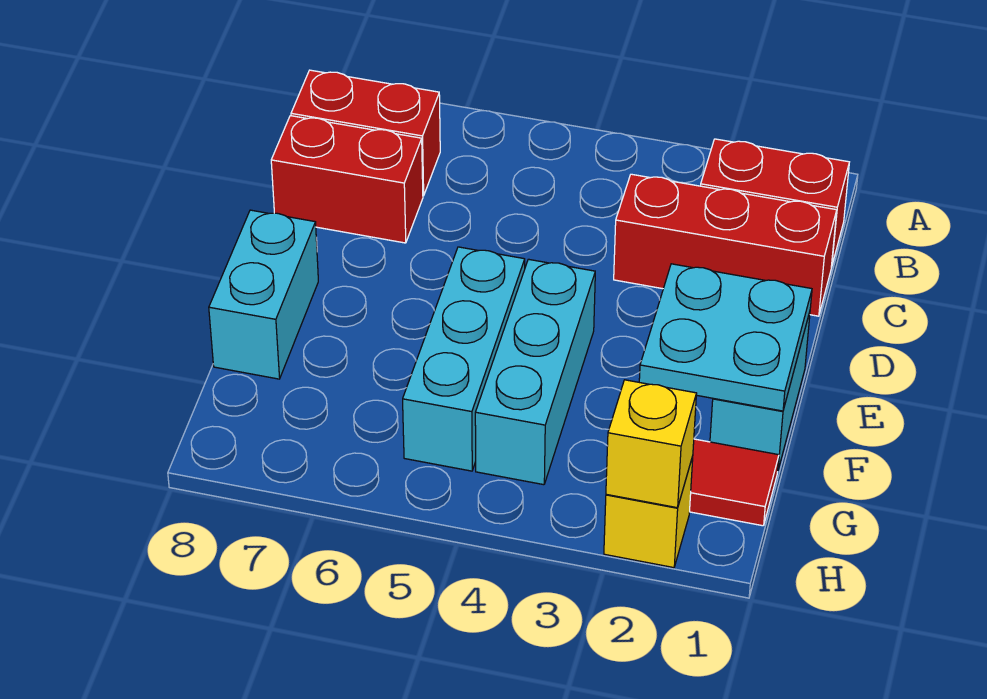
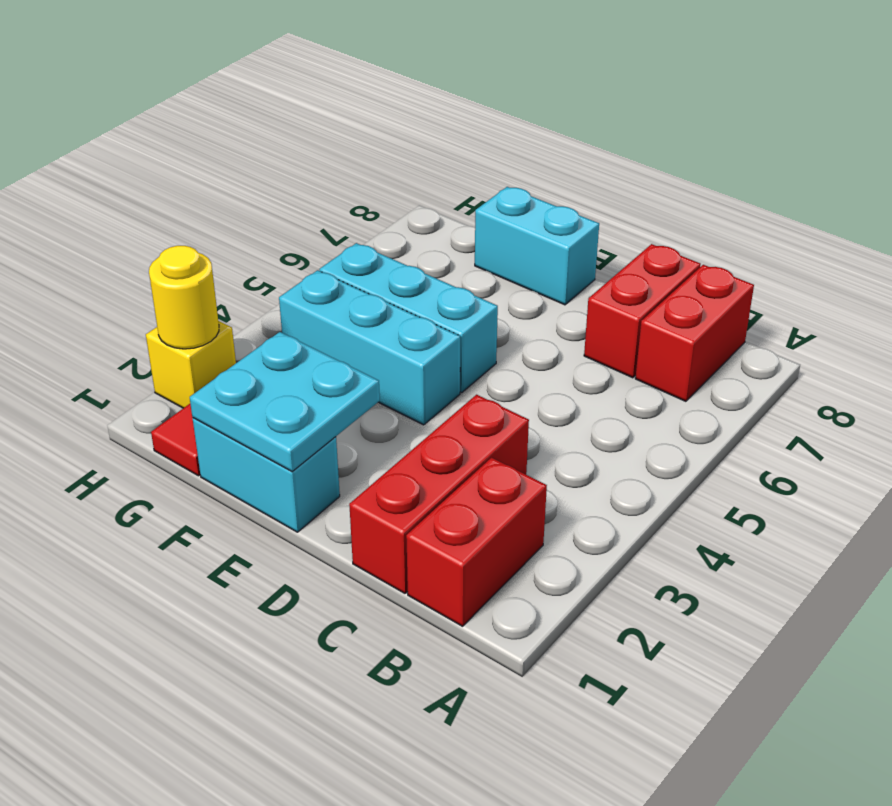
yellow brick H2 level 2 -> yellow round brick H2 level 2

